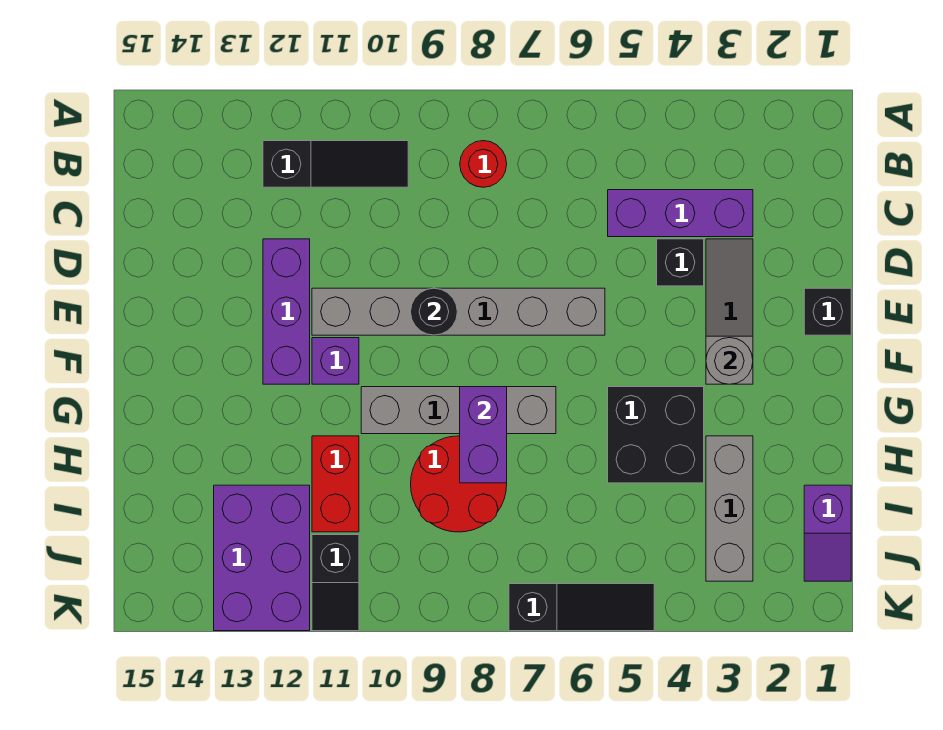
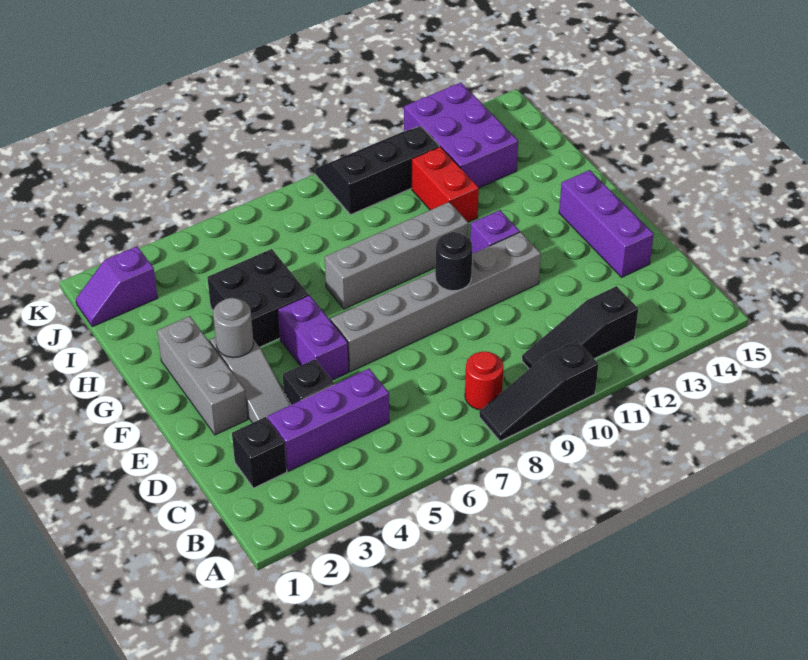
purple brick D12:F12 level 1 -> purple brick D14:F14 level 1
black brick E1 level 1 -> black brick C2 level 1
purple brick G8:H8 level 2 -> purple brick E5:F5 level 1
grey brick H3:J3 level 1 -> grey brick E2:G2 level 1
red round brick H8:I9 level 1 -> none
purple slope I1:J1 level 1 top I -> purple slope J1:J2 level 1 top 2
black slope J11:K11 level 1 top J -> black slope J9:K11 level 1 top J
black slope K5:K7 level 1 top 7 -> black slope A8:A10 level 1 top 10

